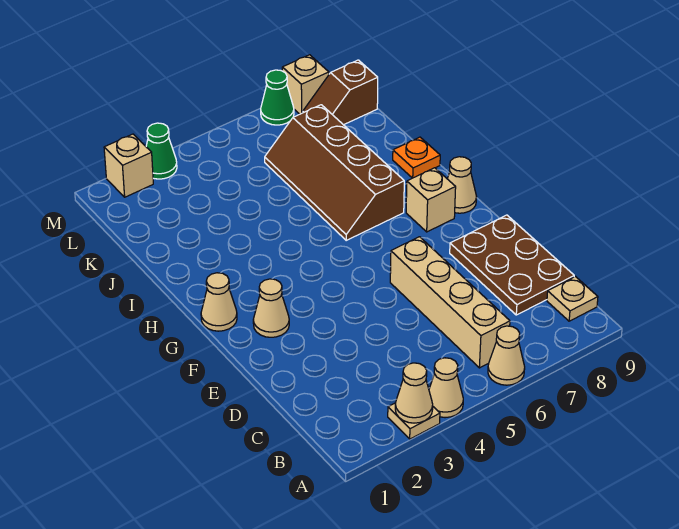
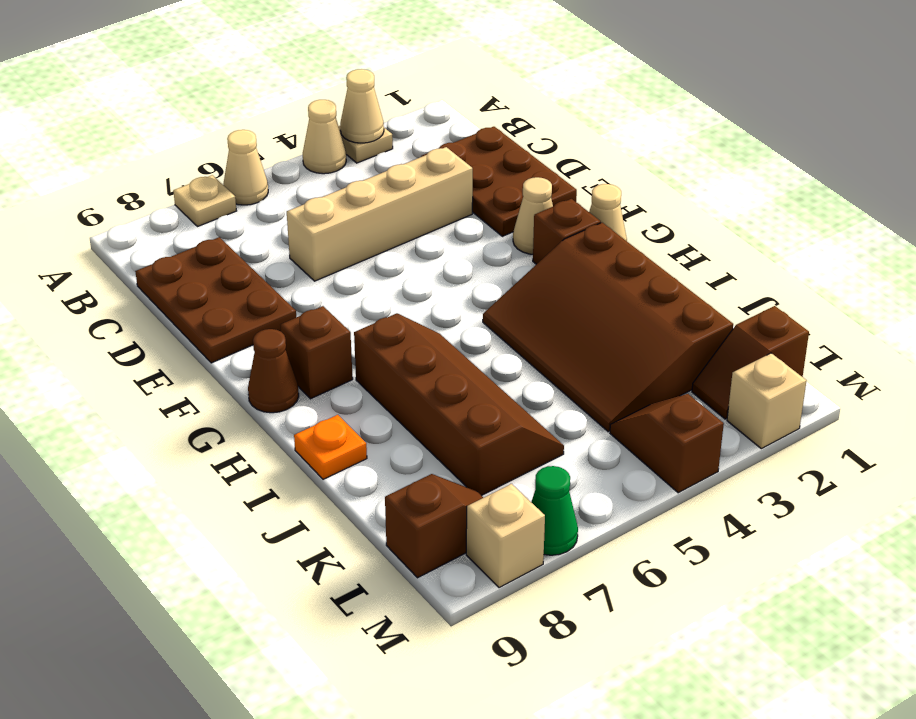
tan brick B6:E6 level 1 -> tan brick D3:D6 level 1
tan plate B9 level 1 -> tan plate A7 level 1
none -> brown plate C1:E2 level 1
none -> brown brick G2 level 1
tan brick G8 level 1 -> brown brick G8 level 1
tan cone G9 level 1 -> brown cone G9 level 1
none -> brown slope H2:K4 level 1 top 2
none -> brown slope L1:L2 level 1 top 1
none -> brown slope L4:M4 level 1 top M
green cone M3 level 1 -> none

